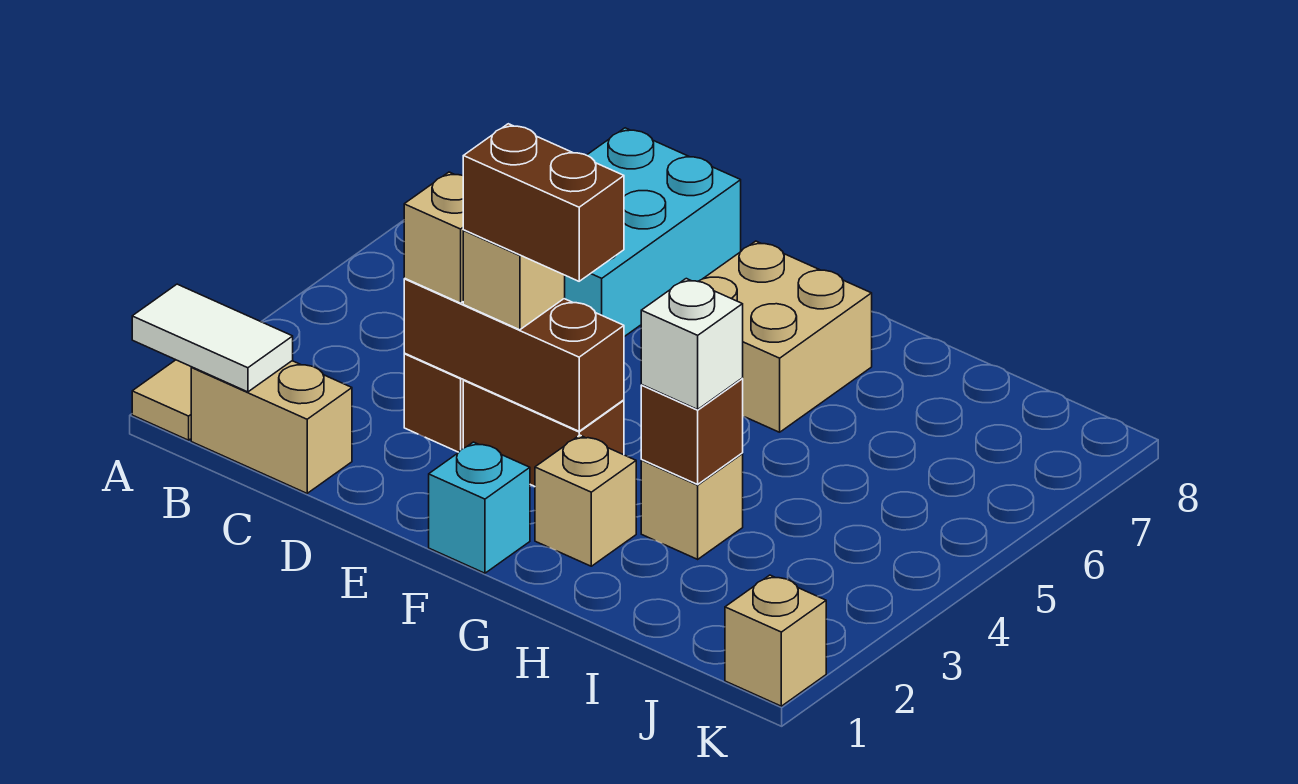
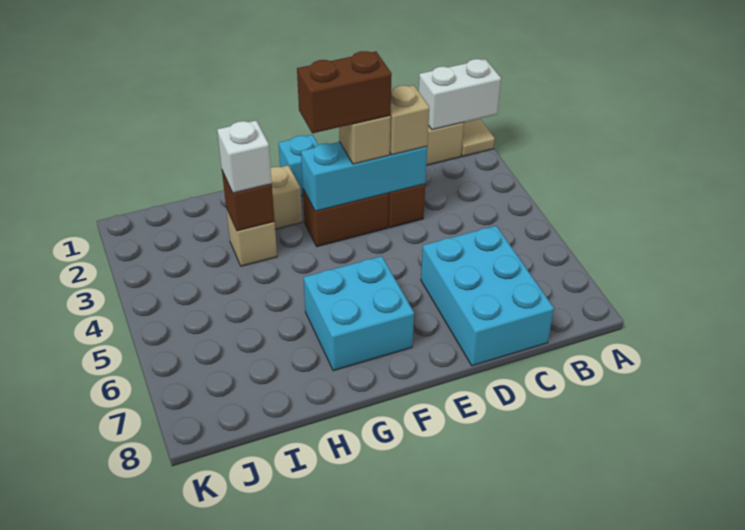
white tile A1:B1 level 2 -> white brick A1:B1 level 2
brown brick D3:F3 level 2 -> cyan brick D3:F3 level 2
tan brick F6:G7 level 1 -> cyan brick F6:G7 level 1
tan brick K1 level 1 -> none

